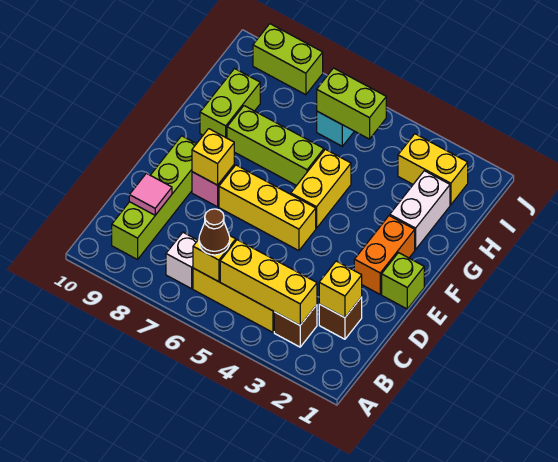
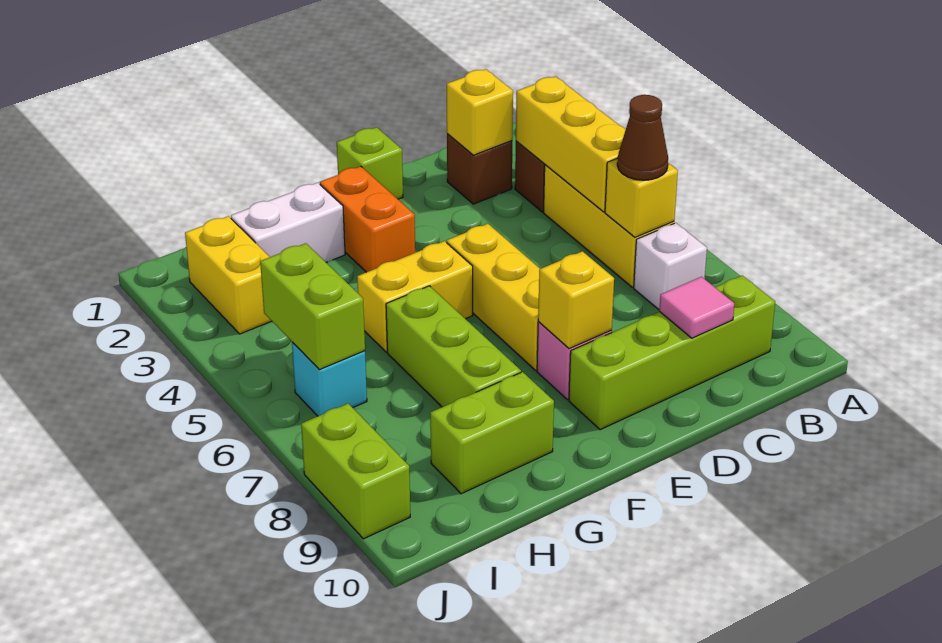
orange brick E2:F2 level 1 -> orange brick F2:F3 level 1

